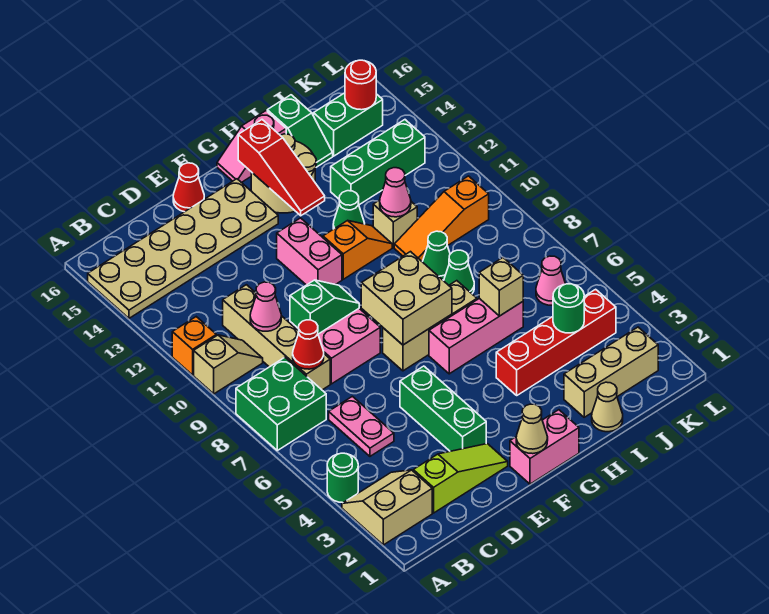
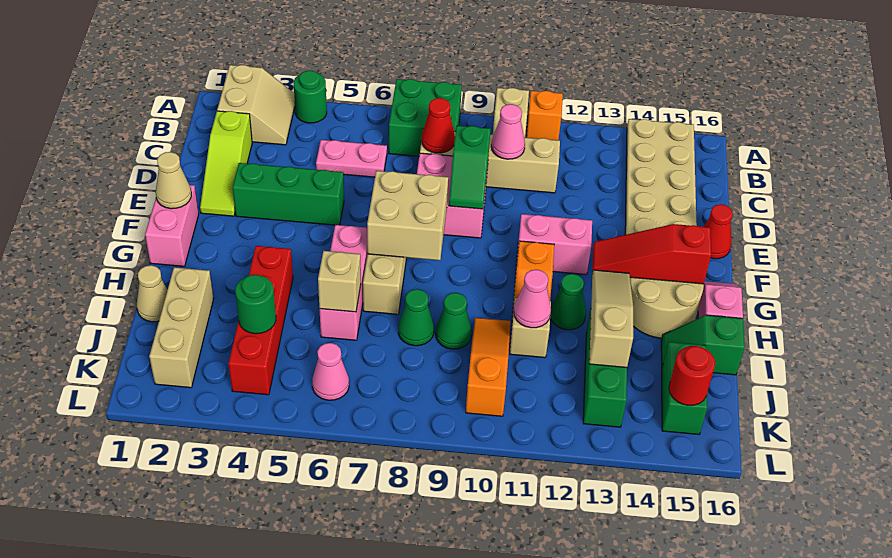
none -> tan slope H13:J13 level 2 top J

